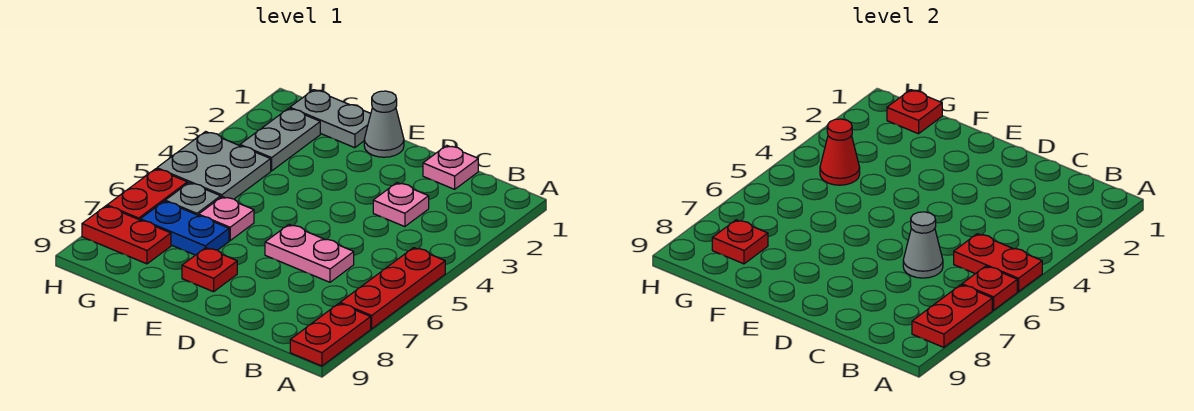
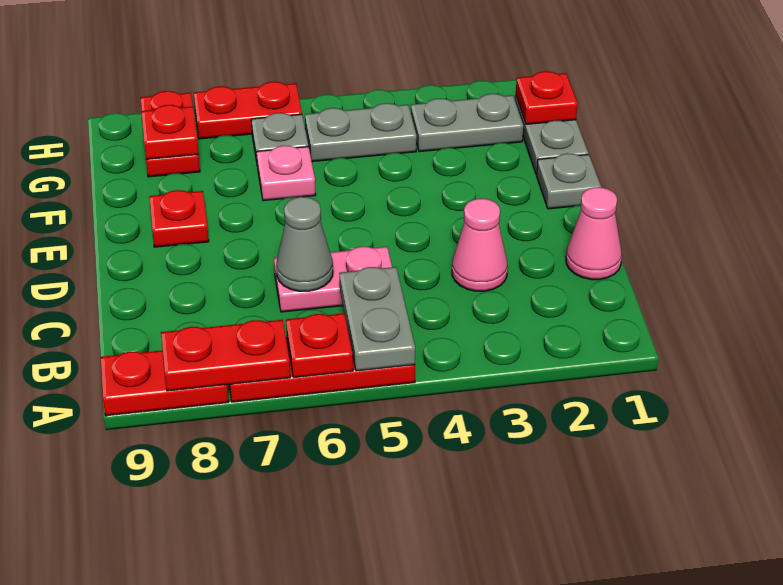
red plate A5:B5 level 2 -> grey plate A5:B5 level 2
pink plate C1 level 1 -> pink cone C1 level 1
pink plate C3 level 1 -> pink cone C3 level 1
pink plate C6:D6 level 1 -> pink plate C5:C6 level 1
grey cone E1 level 1 -> grey plate E1 level 1
blue plate F7:G7 level 1 -> none
grey plate G4:H5 level 1 -> grey plate G4:G5 level 1
red cone G4 level 2 -> none

